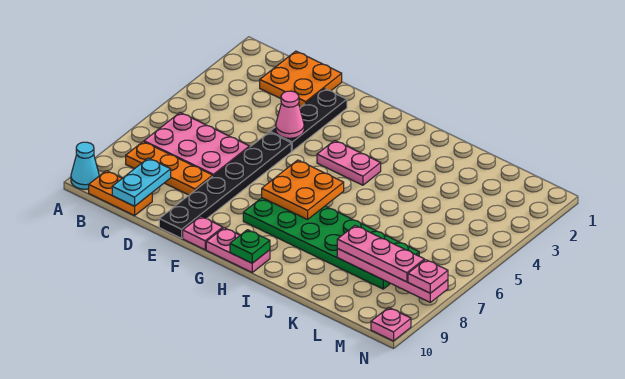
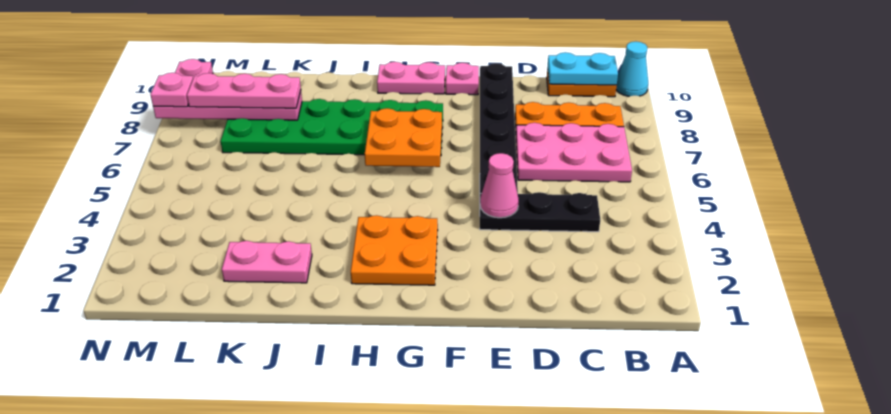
orange plate C1:D2 level 1 -> orange plate G2:H3 level 1
cyan plate C9:C10 level 2 -> cyan plate B10:C10 level 2
black plate E2:E4 level 1 -> black plate C4:E4 level 1
pink plate G4:H4 level 1 -> pink plate J2:K2 level 1
green plate H10 level 2 -> none

